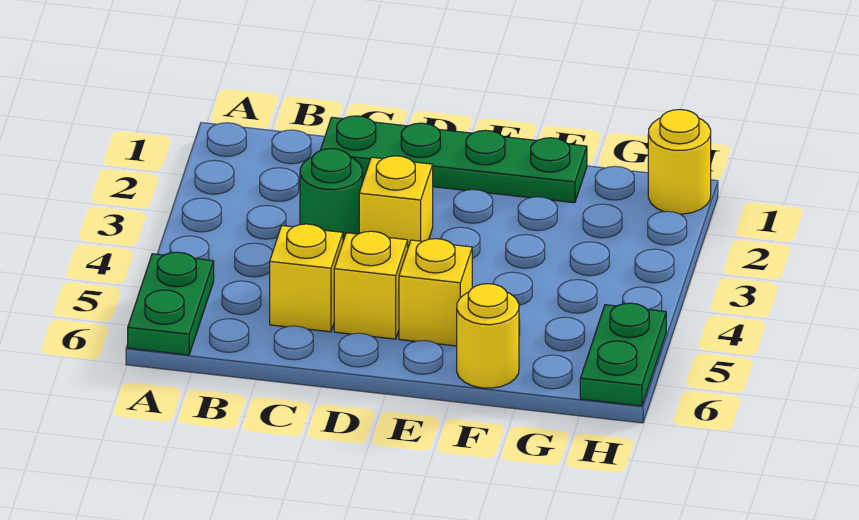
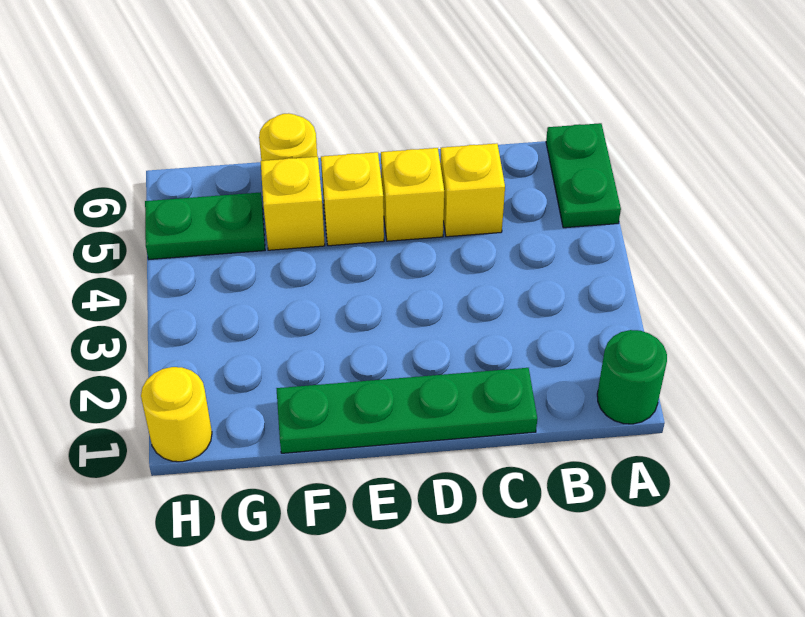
green round brick C3 level 1 -> green round brick A1 level 1
yellow brick D3 level 1 -> yellow brick F5 level 1
green plate H5:H6 level 1 -> green plate G5:H5 level 1

